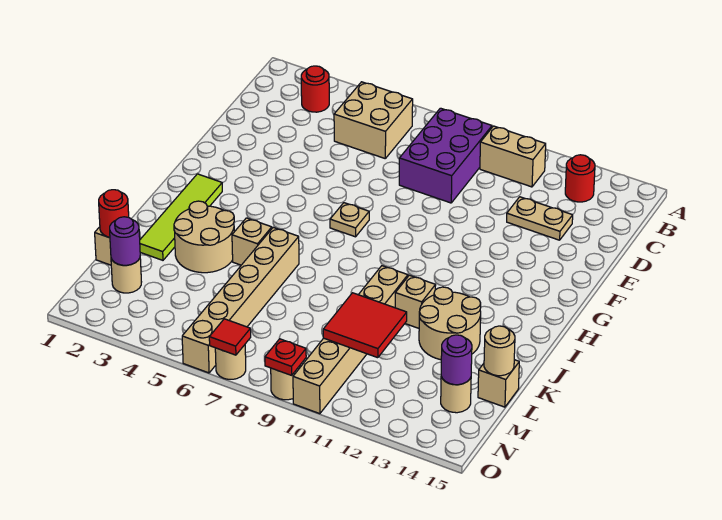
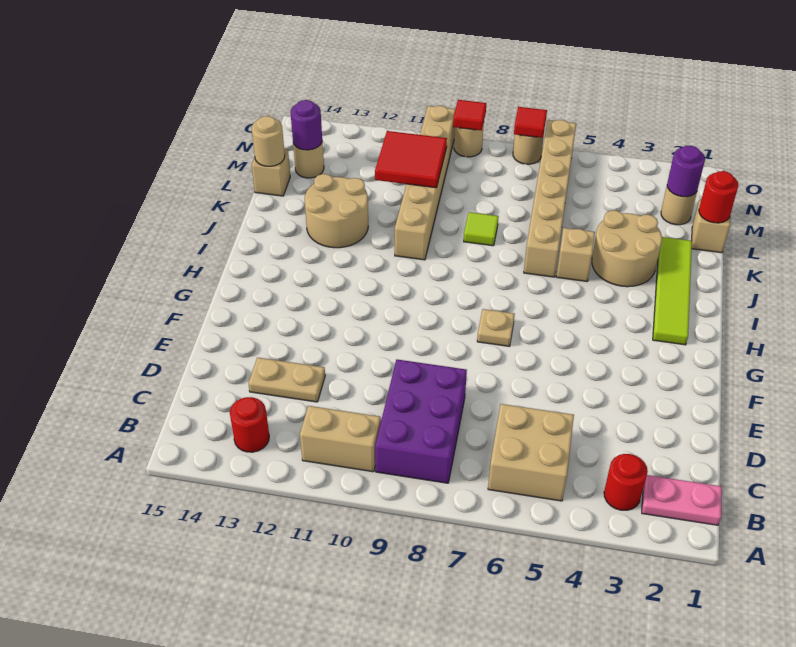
none -> pink plate B1:B2 level 1
tan brick J11 level 1 -> none
none -> lime tile K8 level 1
red plate O9 level 2 -> red tile O9 level 2

